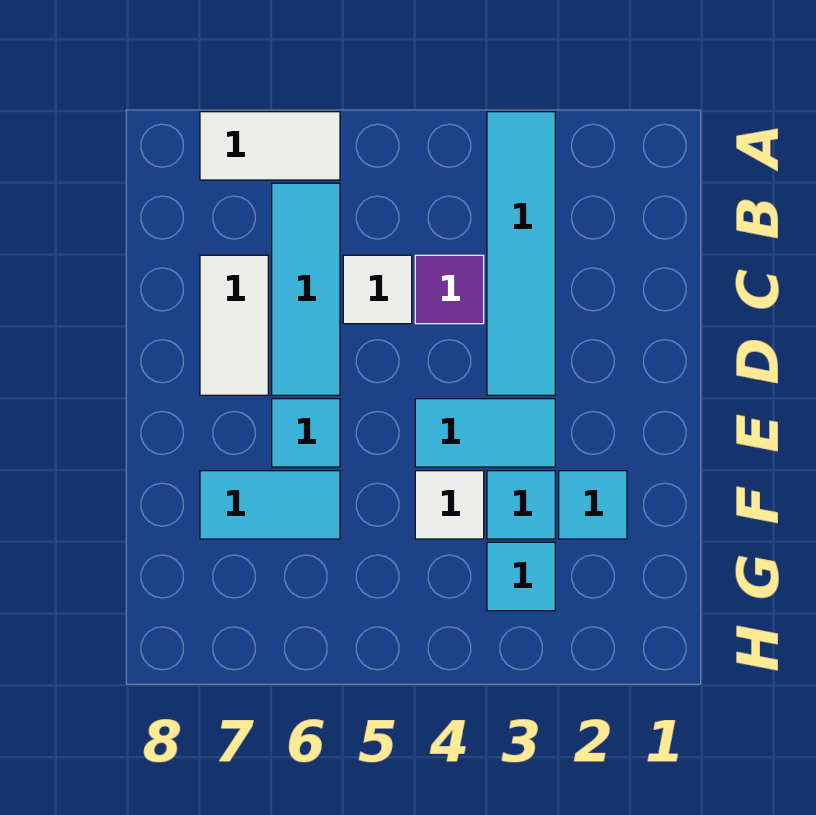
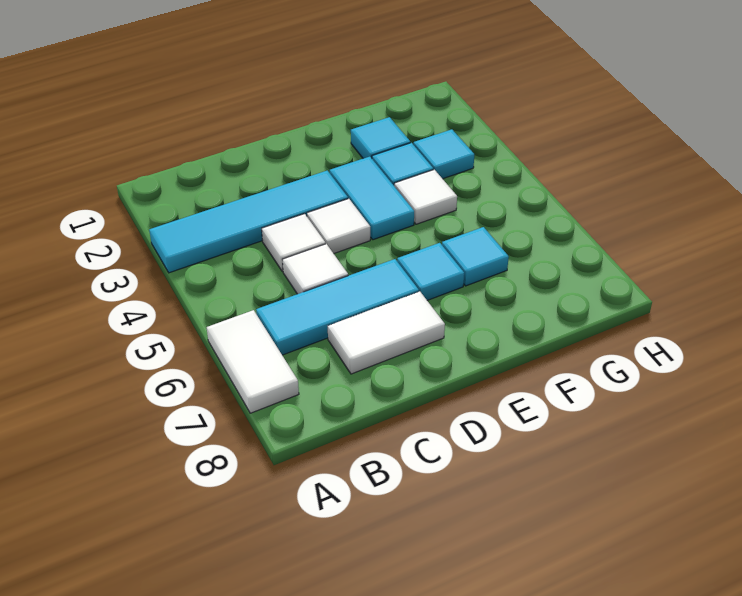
purple tile C4 level 1 -> white tile C4 level 1
none -> white tile D4 level 1
cyan tile F6:F7 level 1 -> cyan tile F6 level 1

